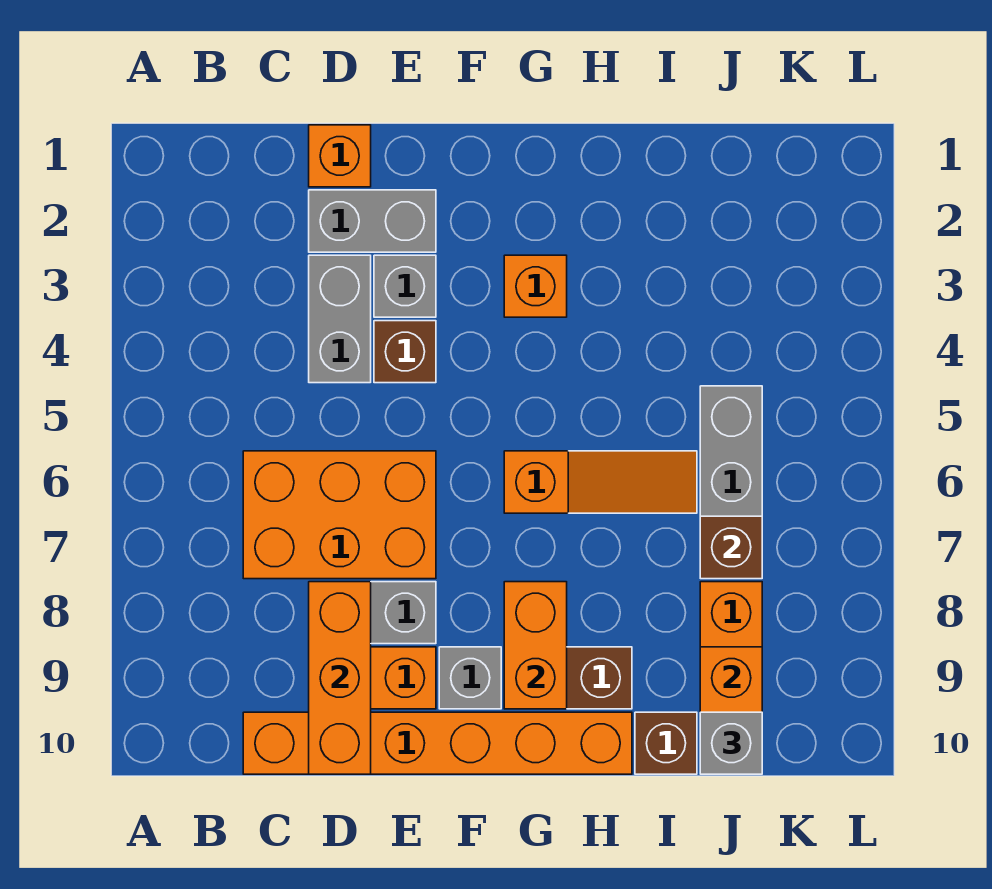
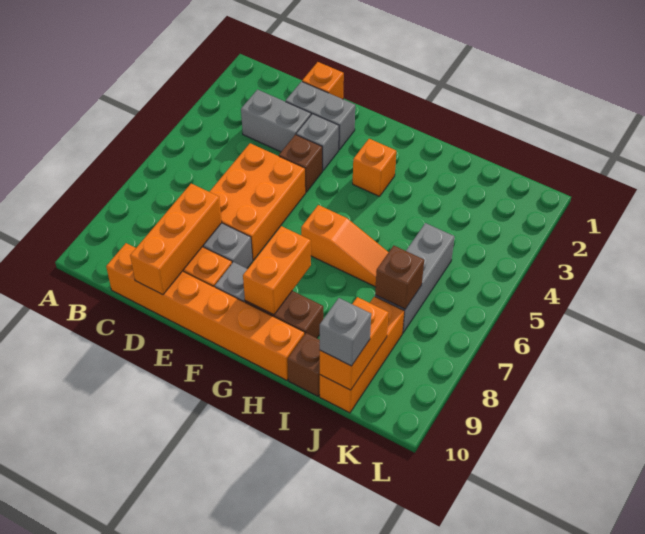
orange brick C6:E7 level 1 -> orange brick D5:E7 level 1
grey brick D3:D4 level 1 -> grey brick C3:D3 level 1

